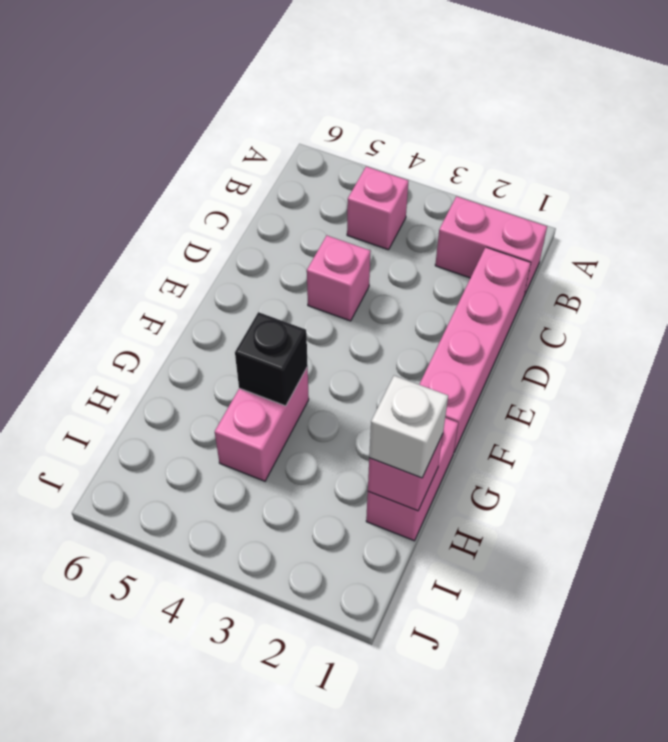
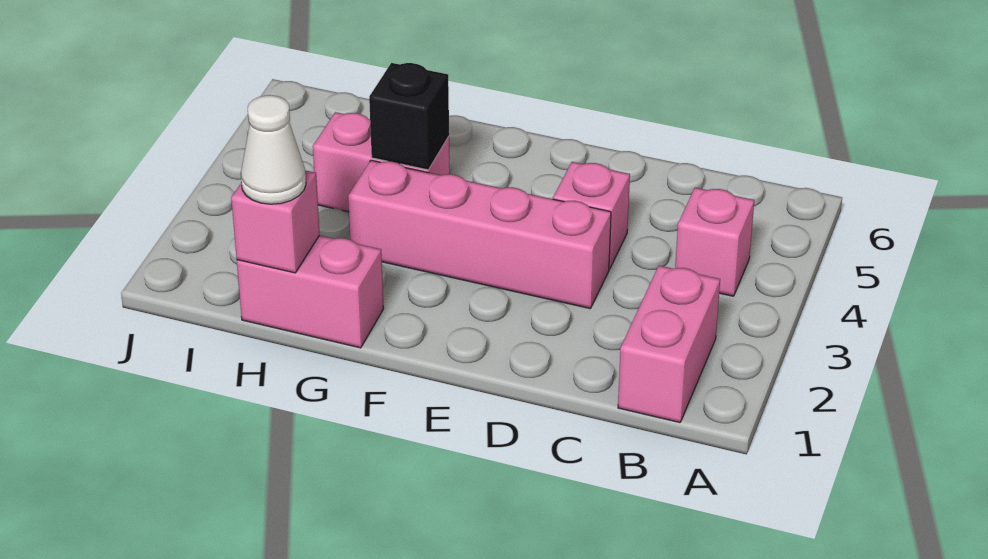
pink brick C1:F1 level 1 -> pink brick D3:G3 level 1
white brick H1 level 3 -> white cone H1 level 3

